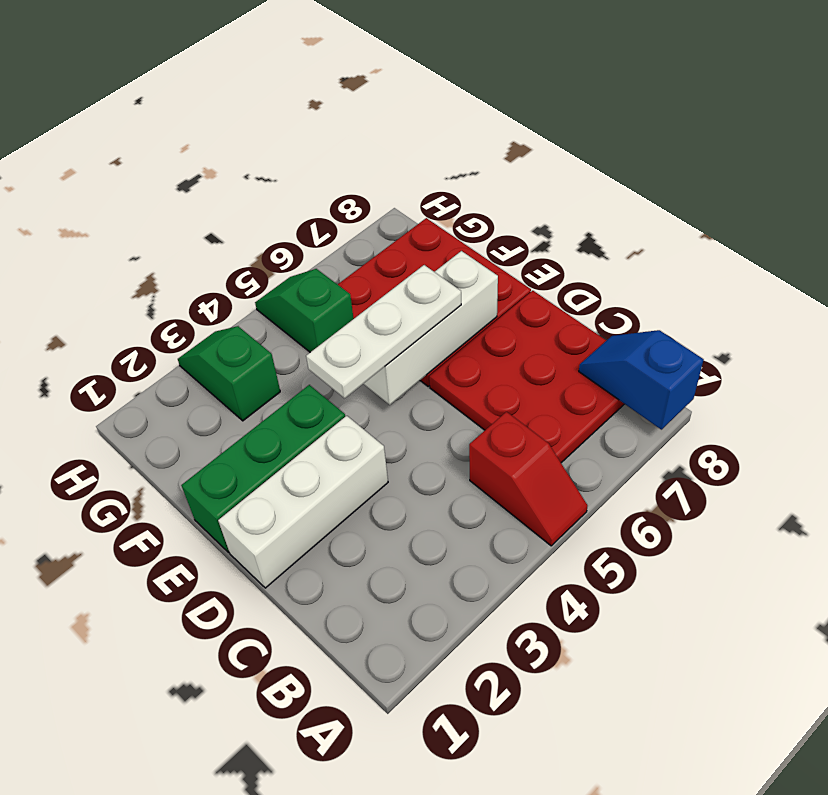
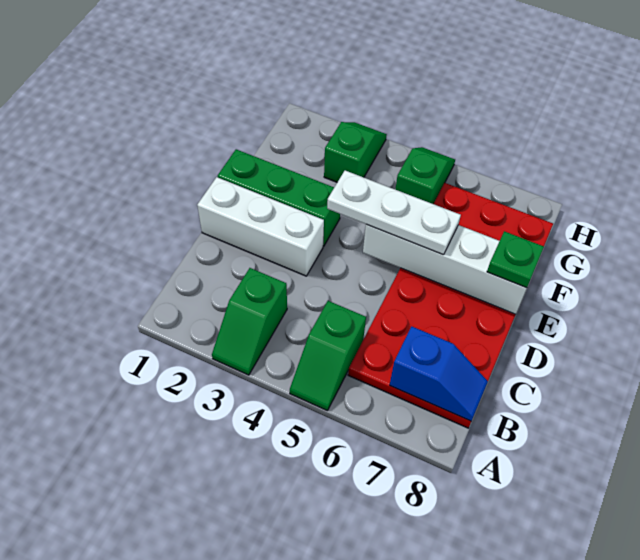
none -> green slope A3:B3 level 1 top B
red slope A5:B5 level 1 top B -> green slope A5:B5 level 1 top B
blue slope A8:B8 level 2 top A -> blue slope B7:B8 level 2 top 7
white brick E5:E7 level 2 -> white brick E5:E8 level 2
none -> green plate E8 level 3

